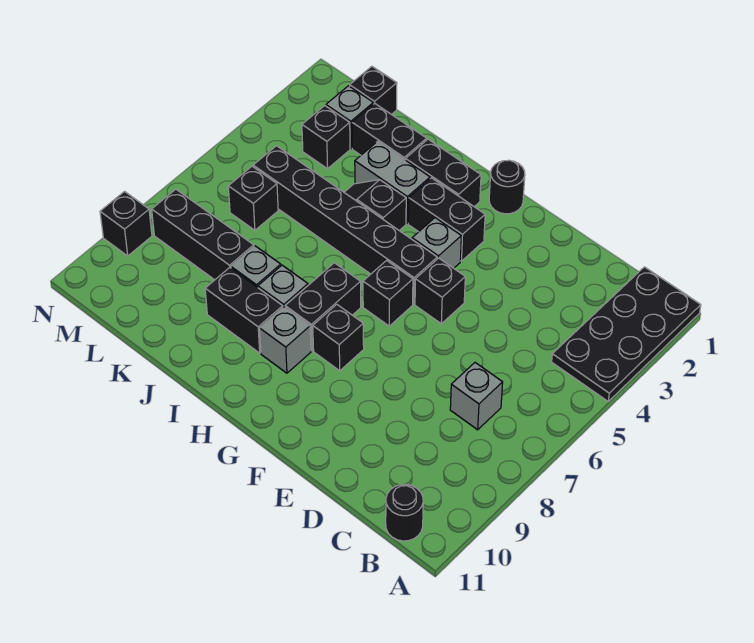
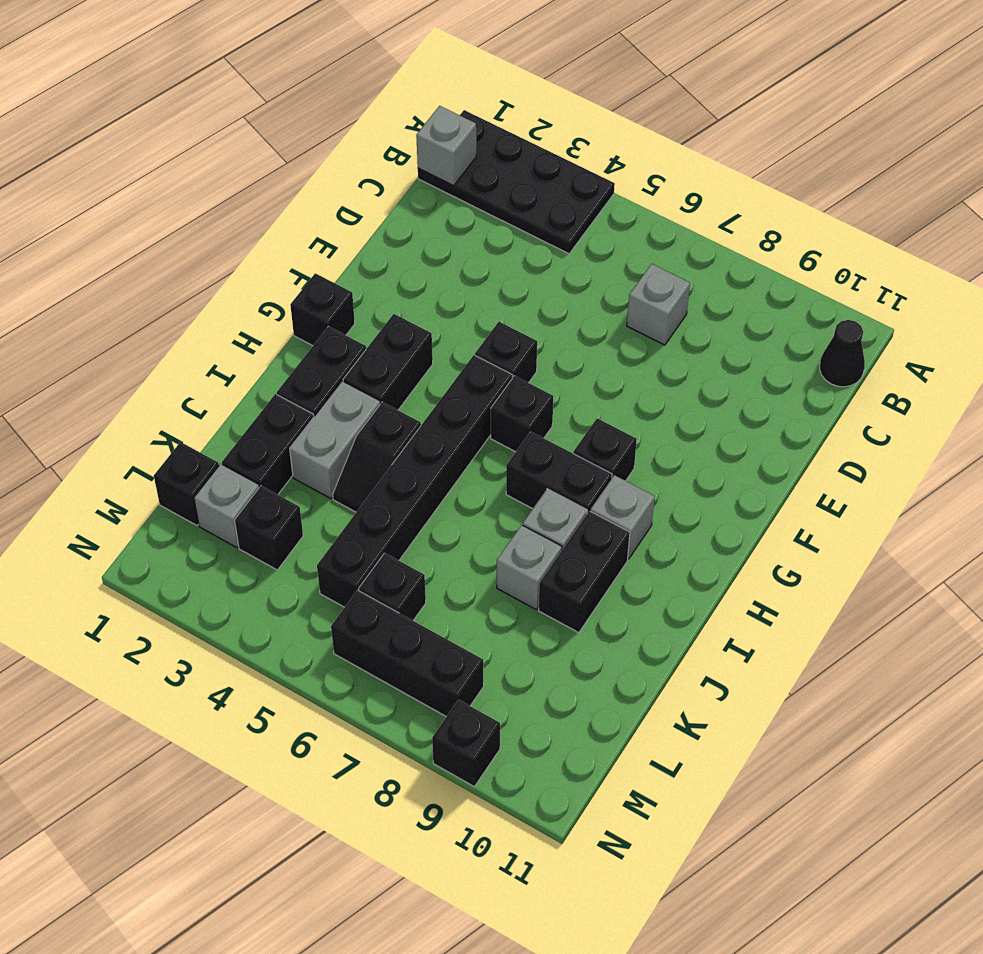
black round brick B11 level 1 -> black cone B11 level 1
black round brick G1 level 1 -> black brick G1 level 1
grey brick G4 level 1 -> grey brick B1 level 2
black brick K8:M8 level 1 -> black brick M6:M8 level 1

